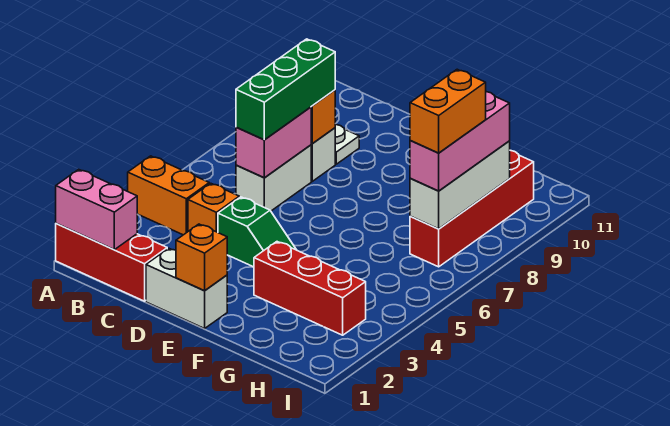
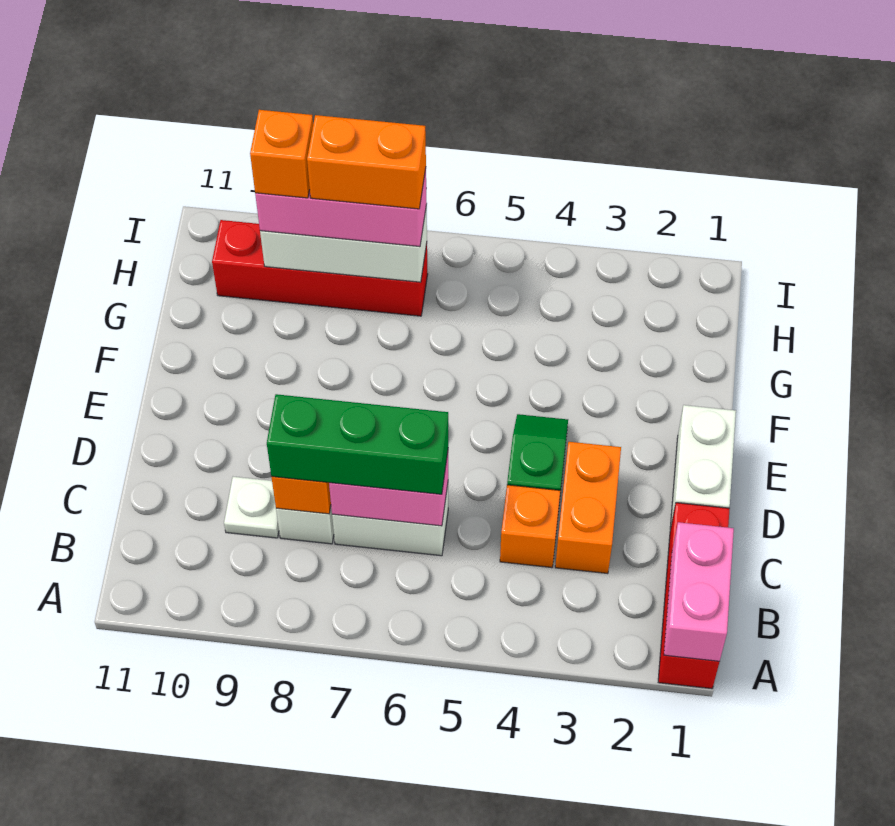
orange brick A4:B4 level 1 -> orange brick C3:D3 level 1
orange brick E1 level 2 -> orange brick H9 level 4
red brick F3:H3 level 1 -> none

